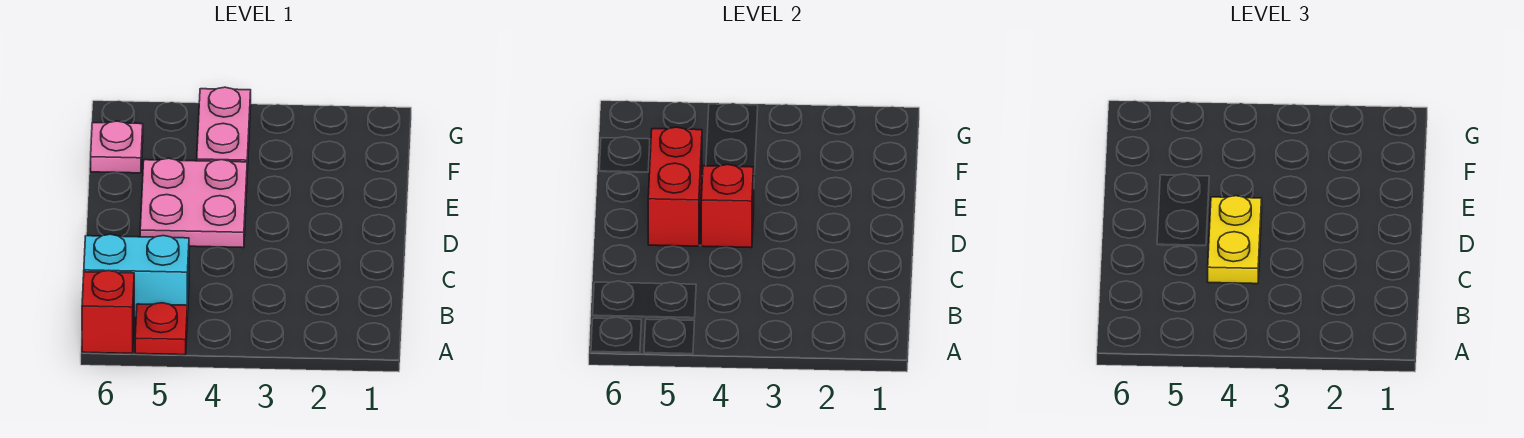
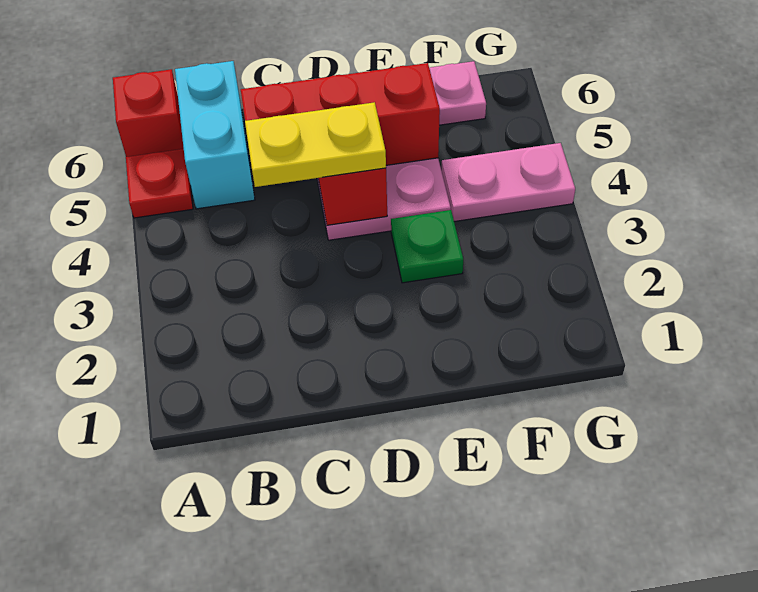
red brick D5:E5 level 2 -> red brick C5:E5 level 2
none -> green plate E3 level 1

